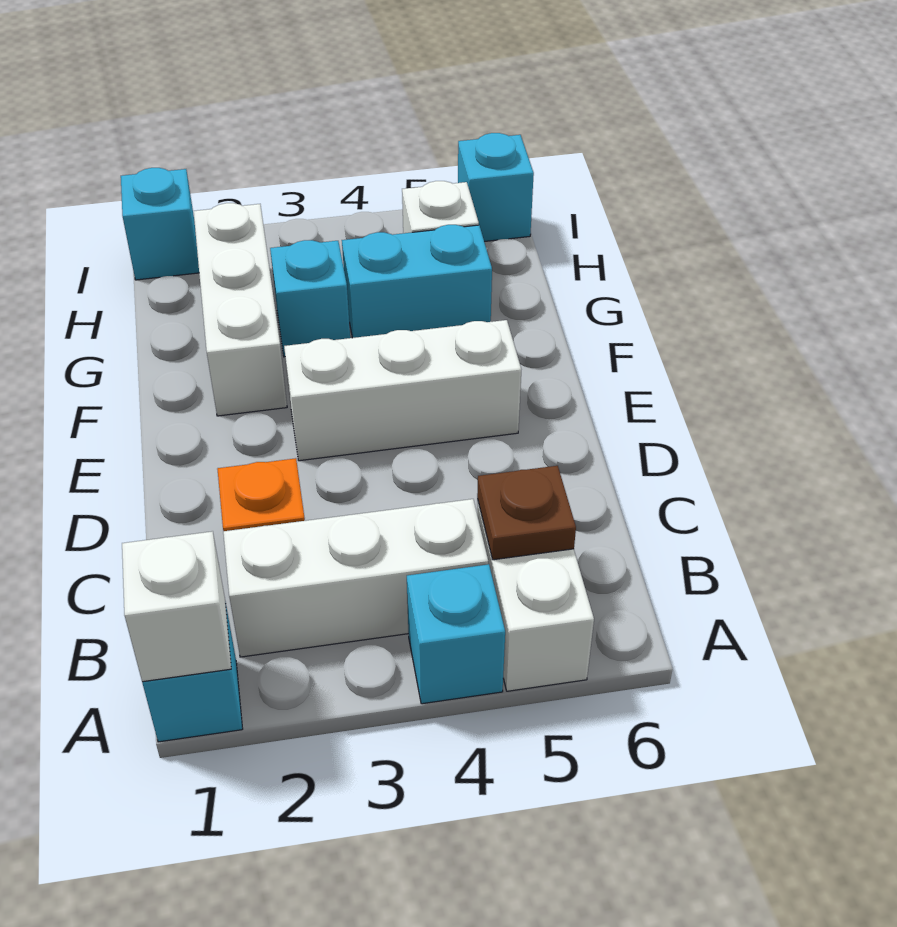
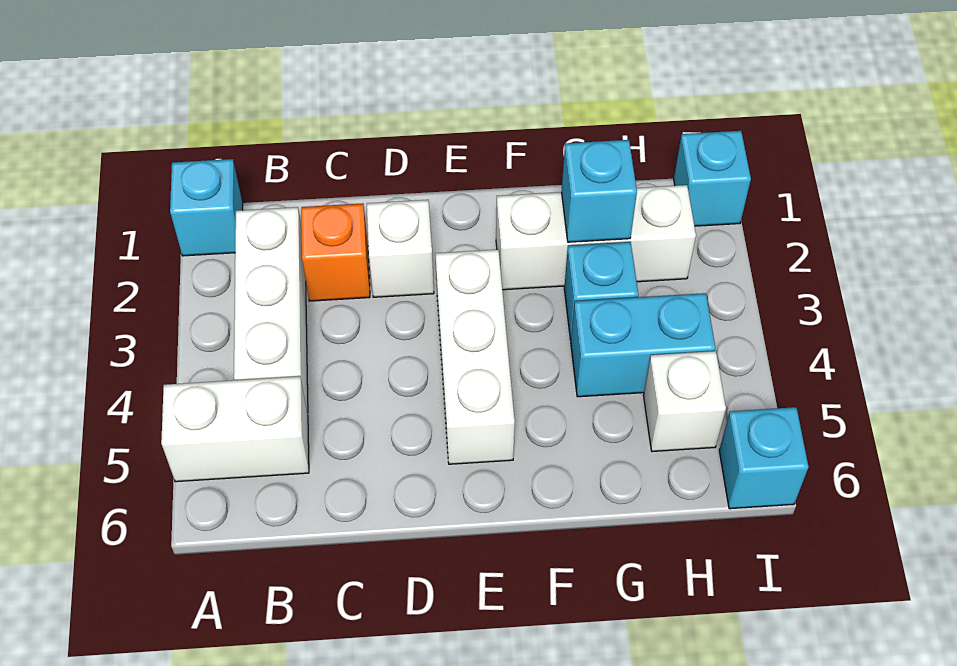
white brick A1 level 2 -> white brick D2 level 1
cyan brick A4 level 1 -> cyan brick G2 level 2
brown plate B5 level 2 -> none
cyan brick G4:G5 level 1 -> cyan brick G4:H4 level 1

